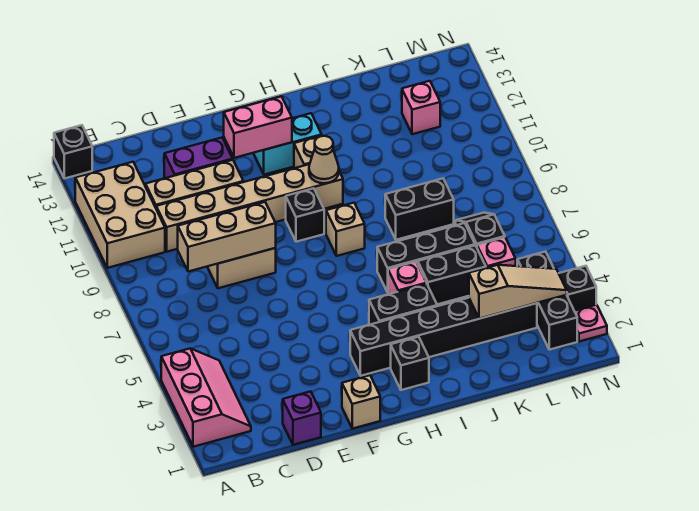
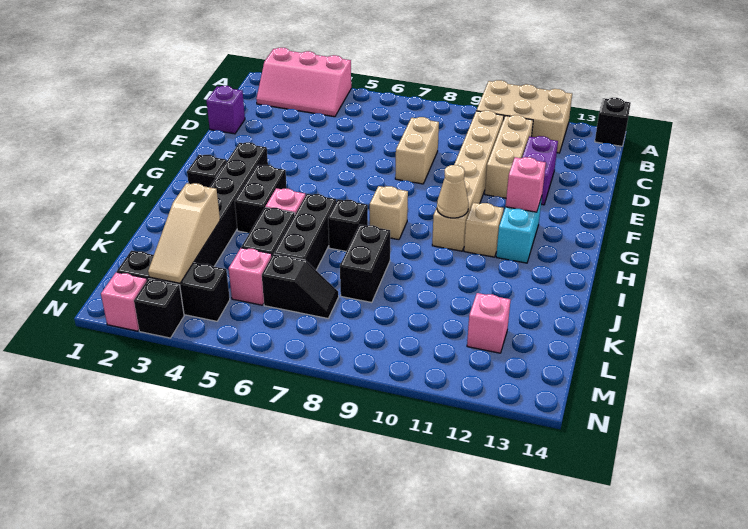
tan brick C8:E8 level 2 -> none
tan brick F1 level 1 -> none
pink brick F12:G12 level 2 -> pink brick G12 level 2
black brick G9 level 1 -> black brick I7 level 1
pink plate N2 level 1 -> pink brick N2 level 1

